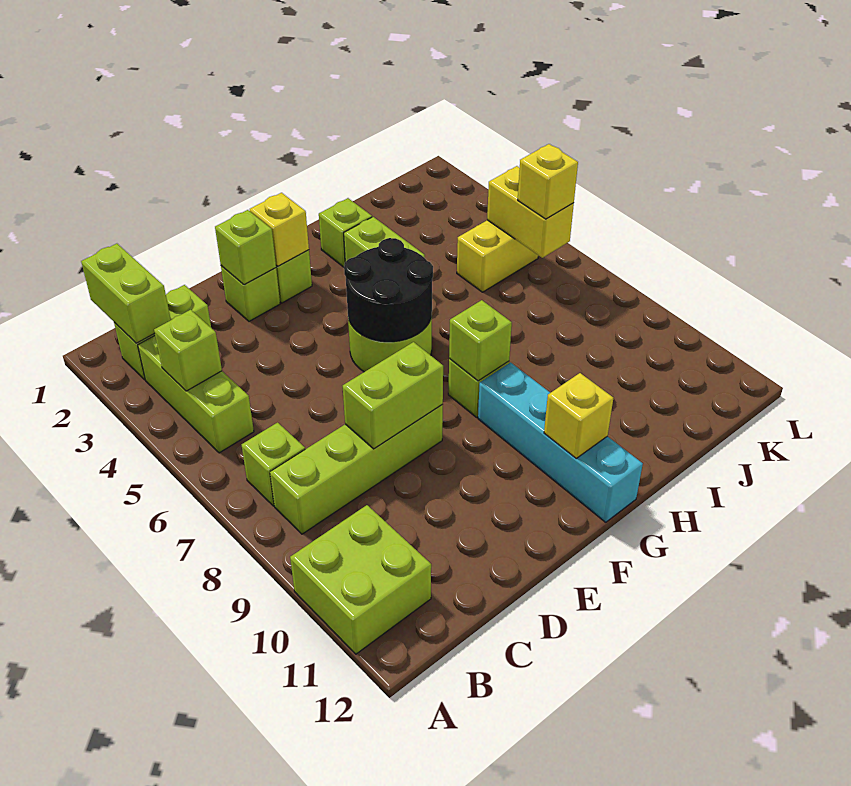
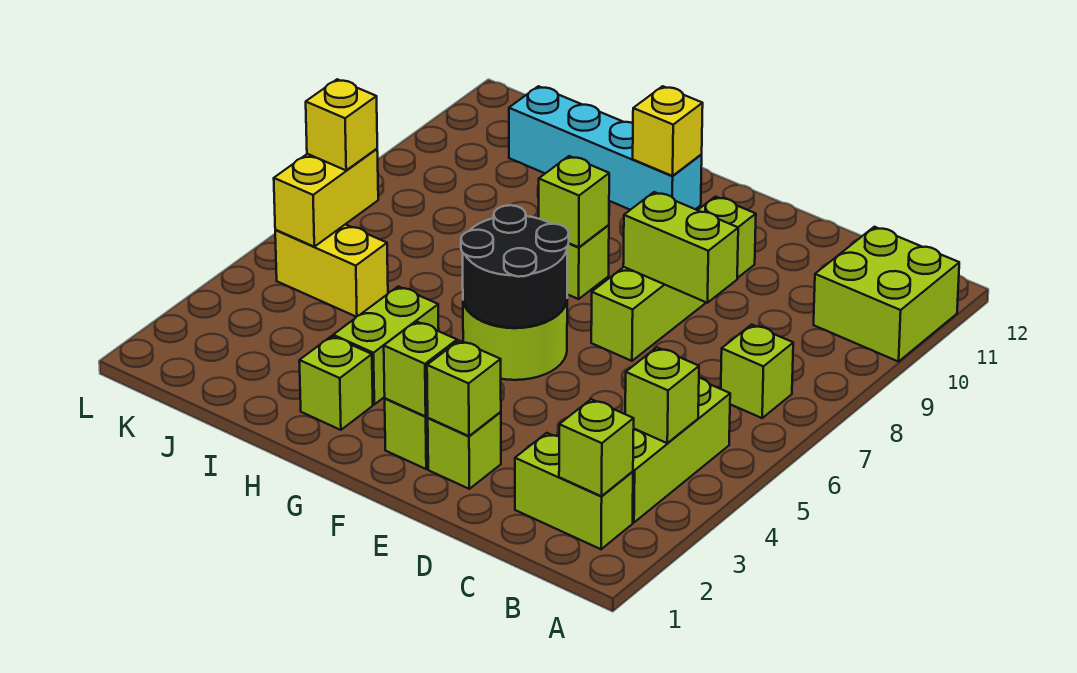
lime brick B1:B2 level 2 -> lime brick B2 level 2
lime brick B8:E8 level 1 -> lime brick E7:E10 level 1
yellow brick F2 level 2 -> lime brick F2 level 2
cyan brick G9:G12 level 1 -> cyan brick G11:J11 level 1

